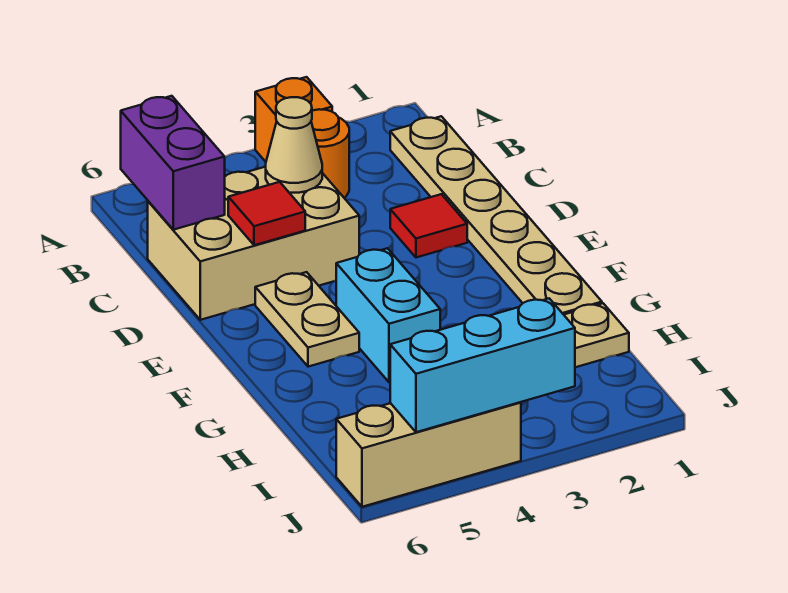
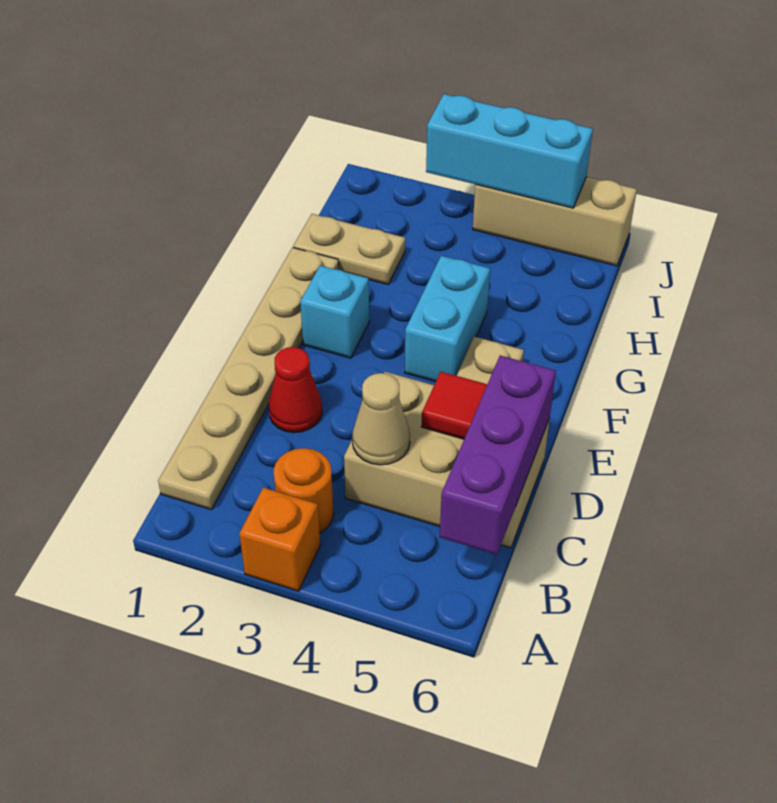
purple brick B6:C6 level 2 -> purple brick B6:D6 level 2
red tile D2 level 1 -> red cone D2 level 1
none -> cyan brick F2 level 1

